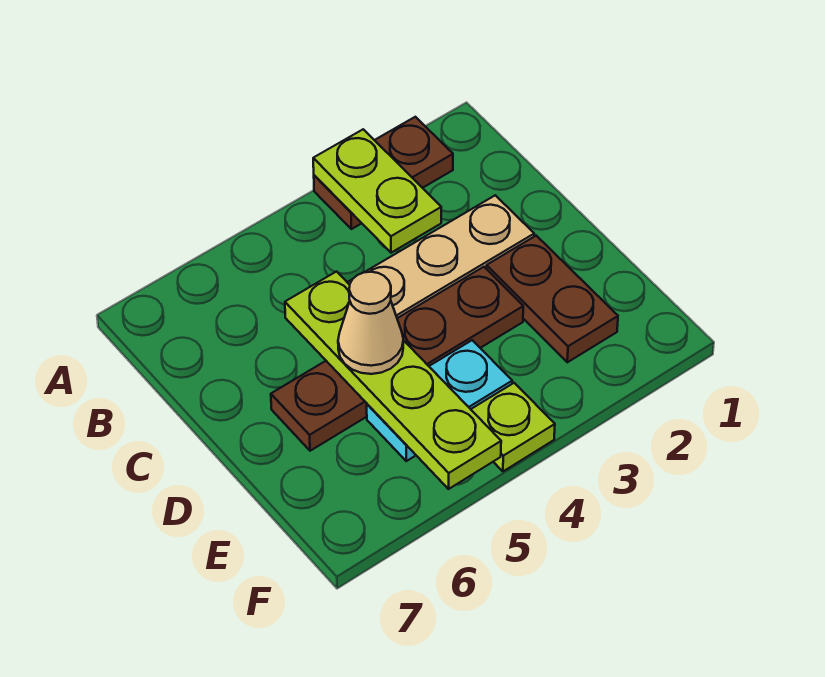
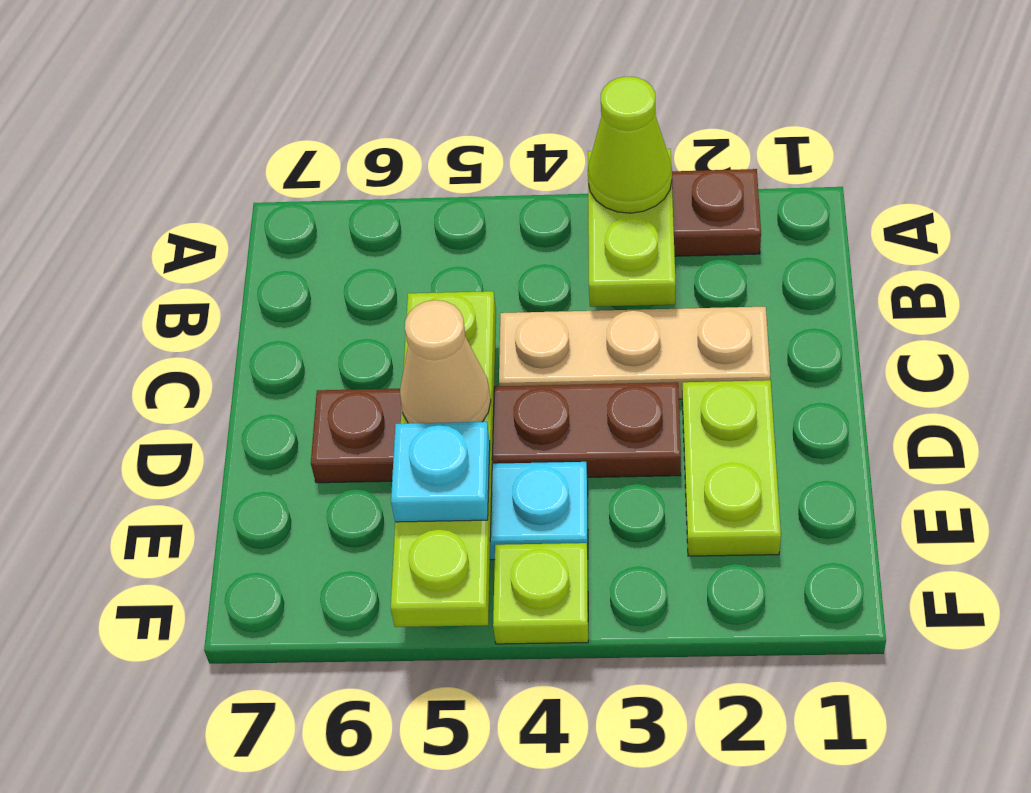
none -> lime cone A3 level 3
brown plate D2:E2 level 1 -> lime plate D2:E2 level 1
none -> cyan plate E5 level 3

